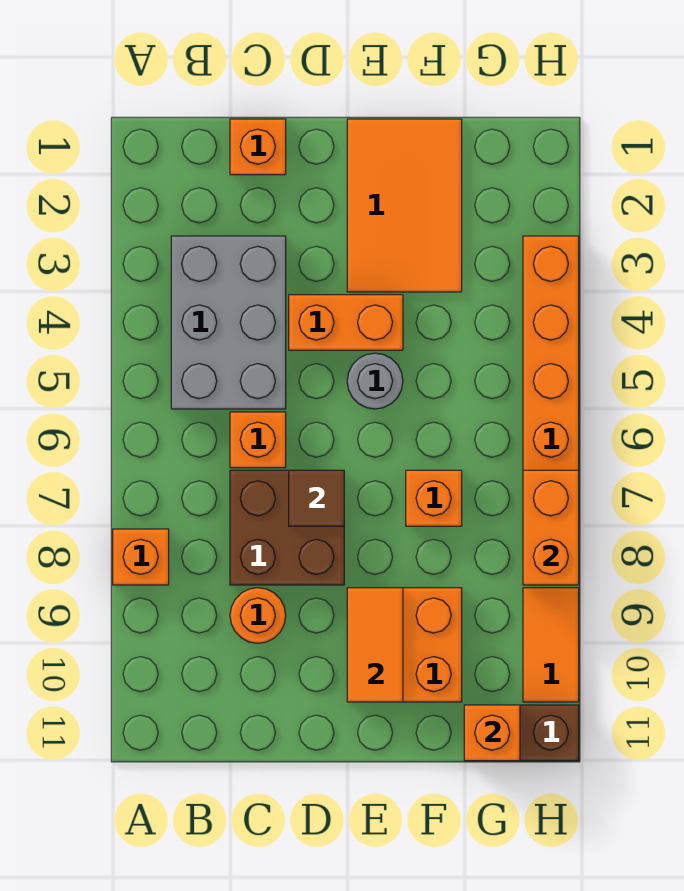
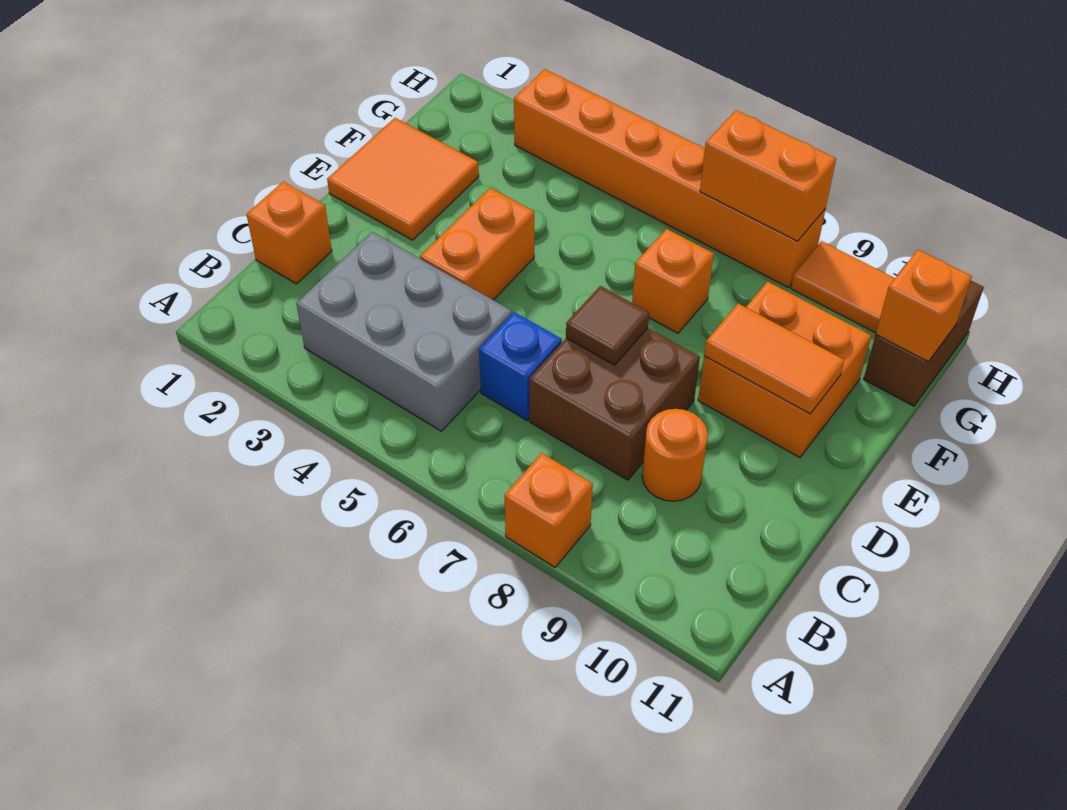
orange brick C6 level 1 -> blue brick C6 level 1
orange tile E1:F3 level 1 -> orange tile E1:F2 level 1
grey round brick E5 level 1 -> none

